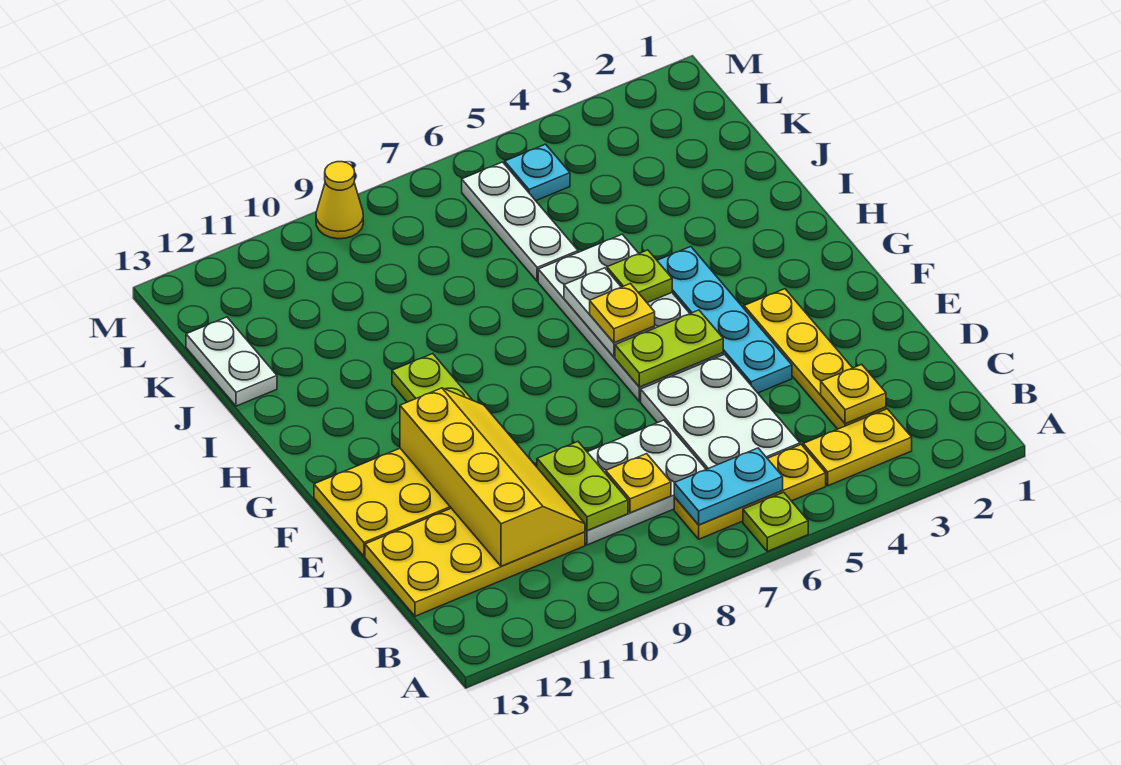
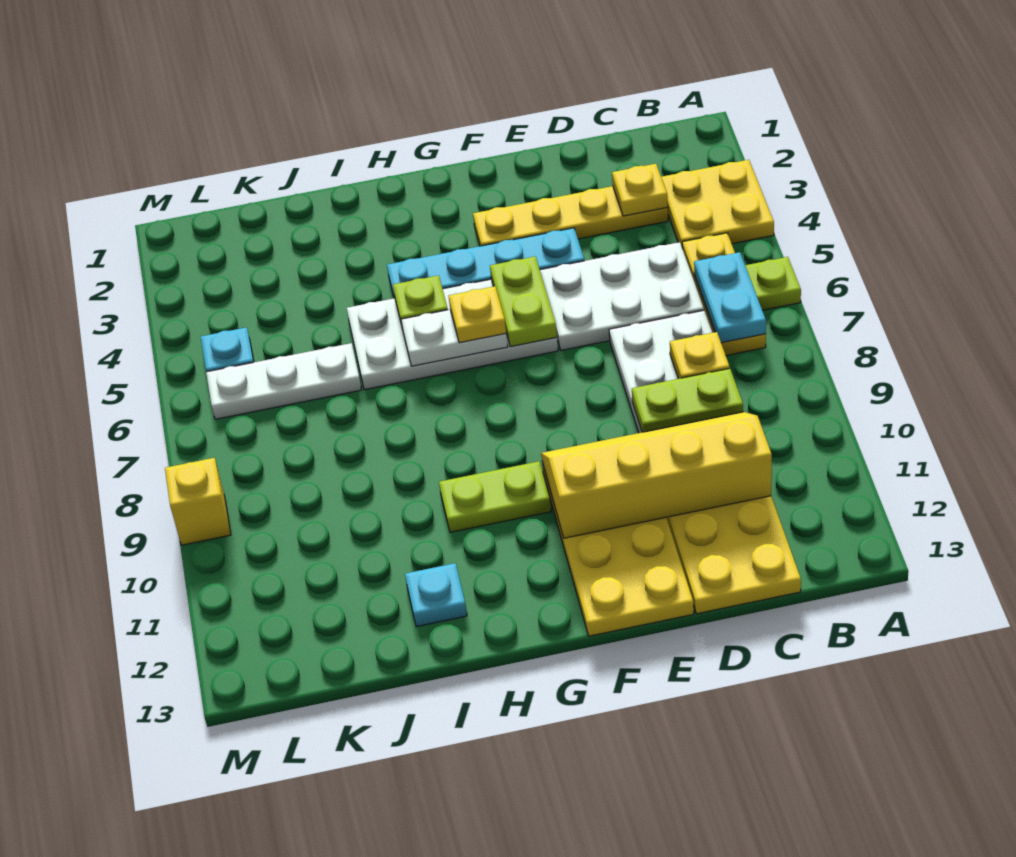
yellow plate B3:B4 level 1 -> yellow plate A3:B4 level 1
none -> cyan plate I12 level 1
white plate J13:K13 level 1 -> none
yellow cone M9 level 1 -> yellow brick M9 level 1

